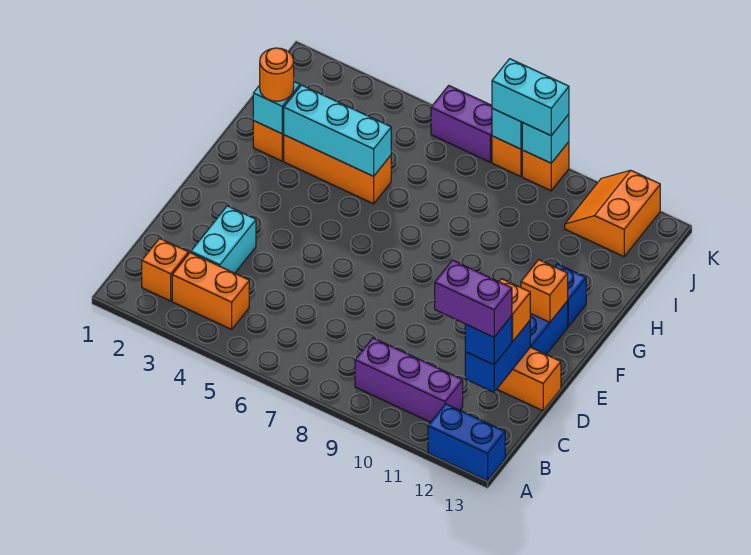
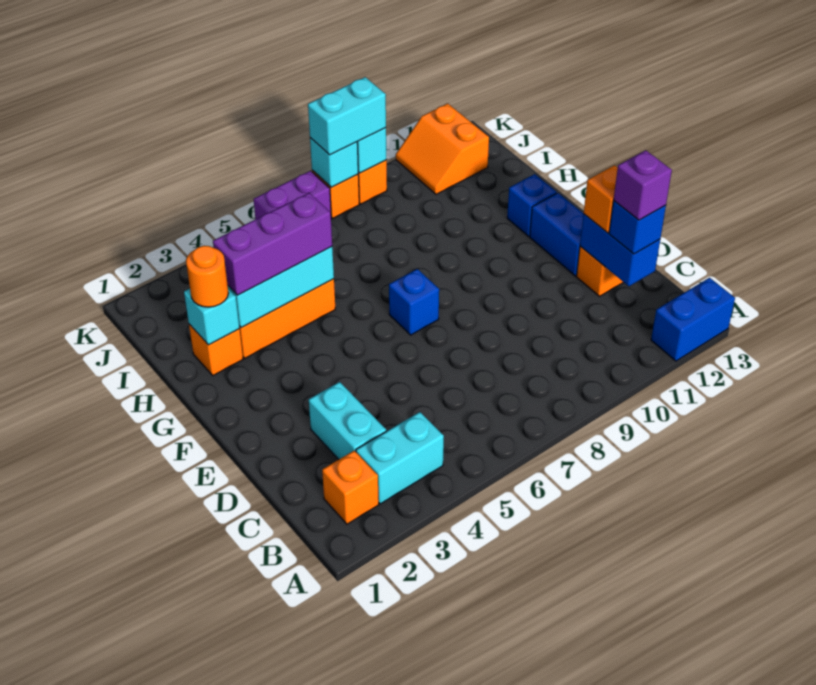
orange brick B3:B4 level 1 -> cyan brick B3:B4 level 1
purple brick B9:B11 level 1 -> purple brick H3:H5 level 3
purple brick C11:C12 level 4 -> purple brick C12 level 4
none -> blue brick F7 level 1
orange brick F12 level 2 -> none

